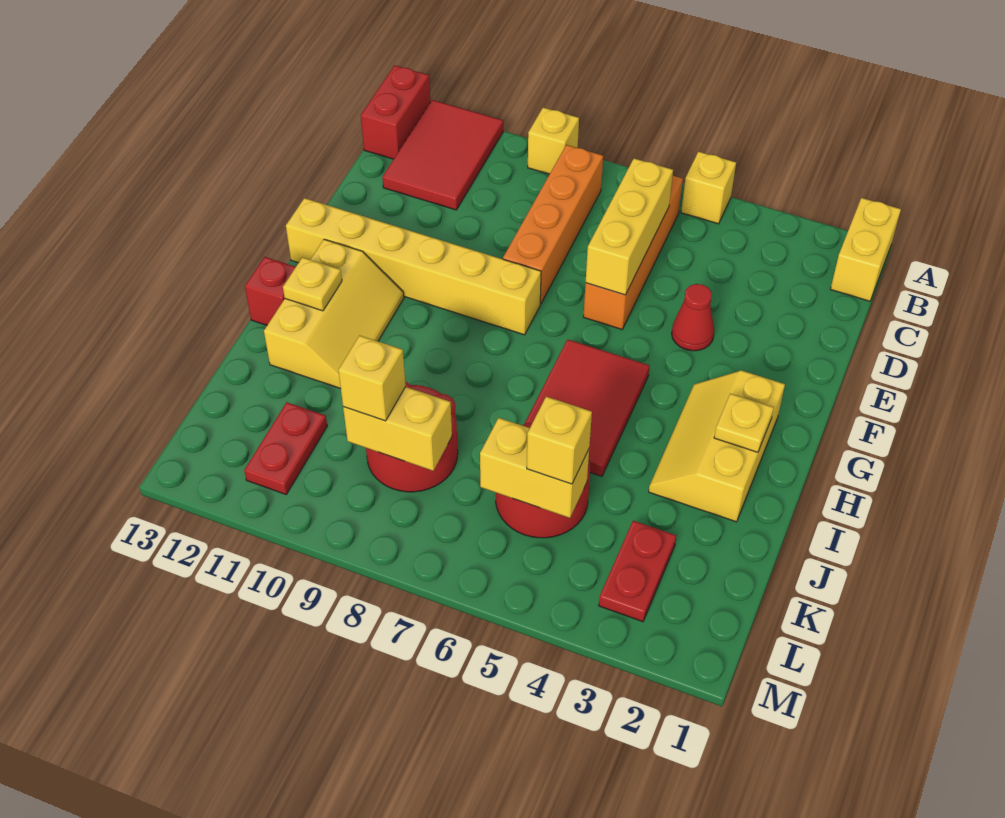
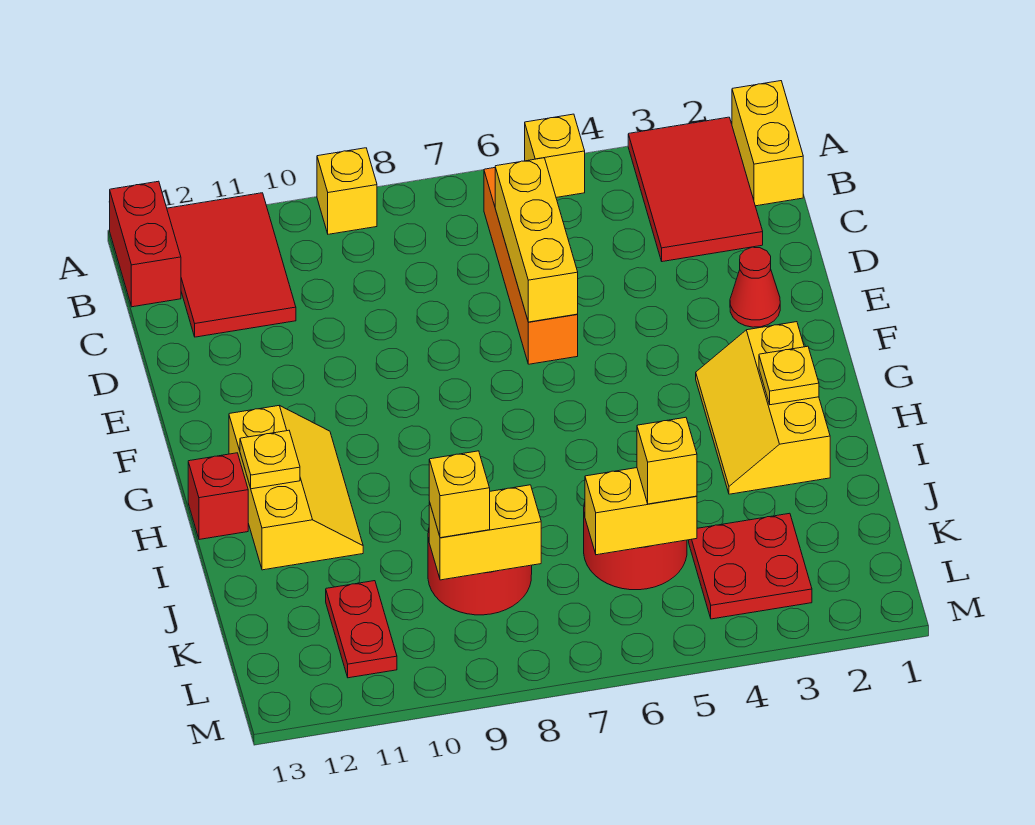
orange brick B8:E8 level 1 -> none
red cone E4 level 1 -> red cone E2 level 1
yellow brick F8:F13 level 1 -> none
red tile G5:I6 level 1 -> red tile A2:C3 level 1
red plate K3:L3 level 1 -> red plate K3:L4 level 1

